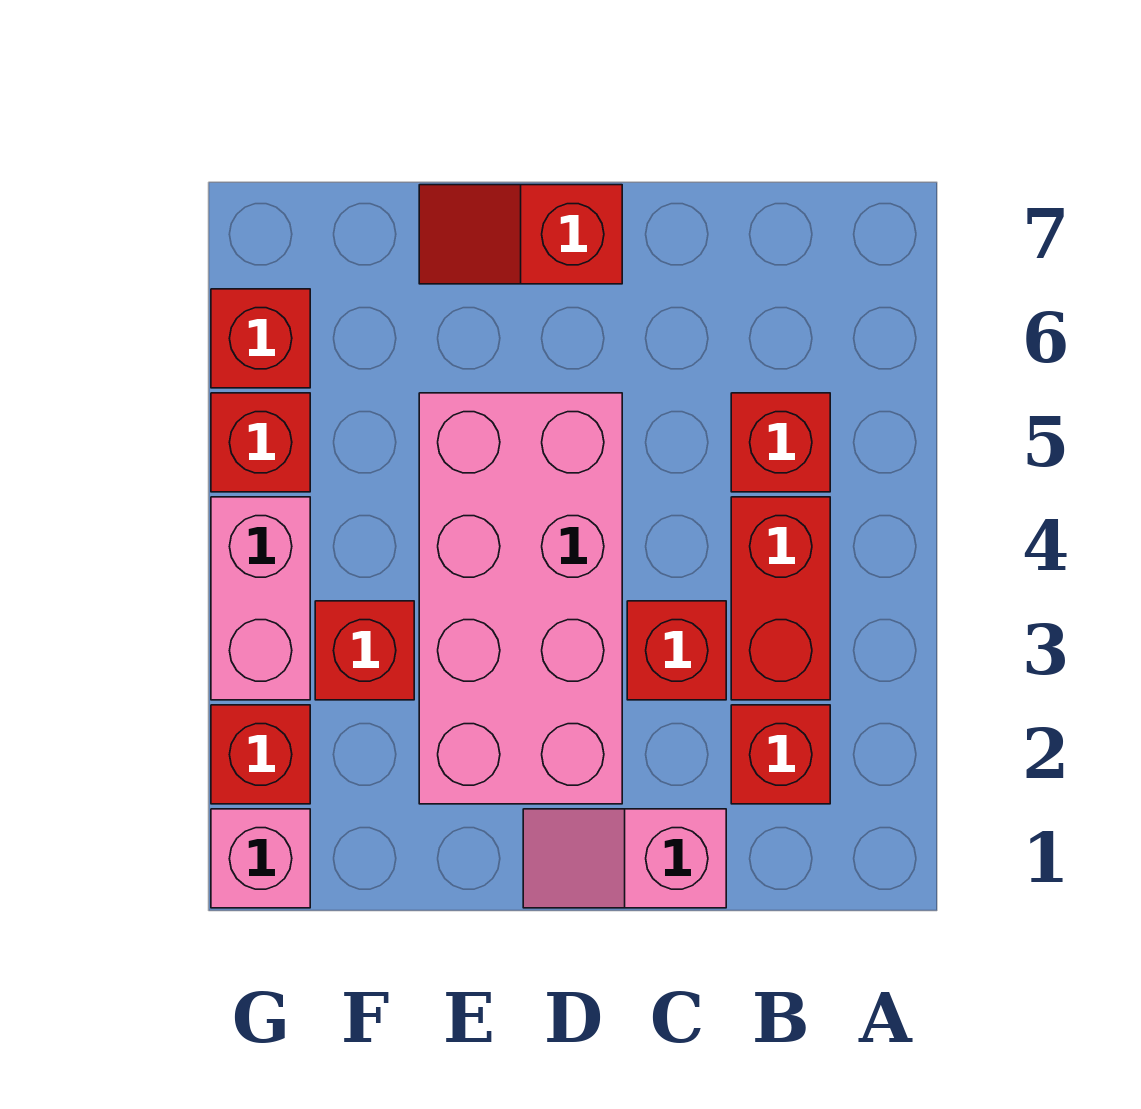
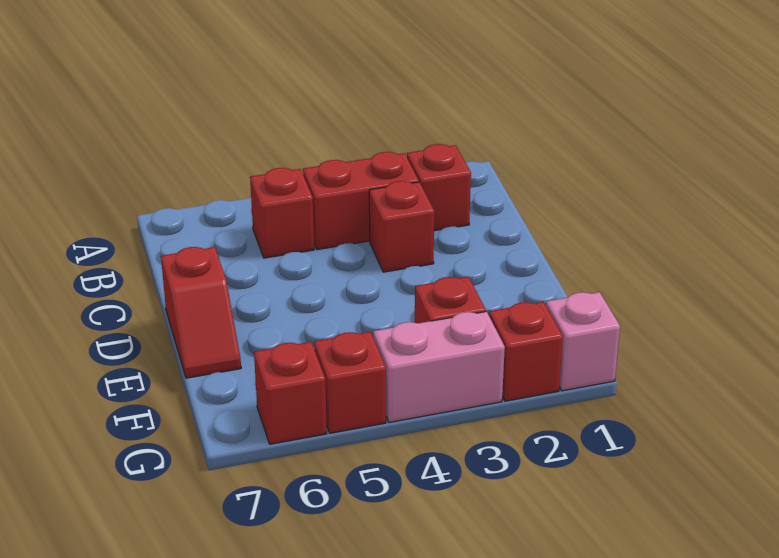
pink slope C1:D1 level 1 top C -> none
pink brick D2:E5 level 1 -> none

